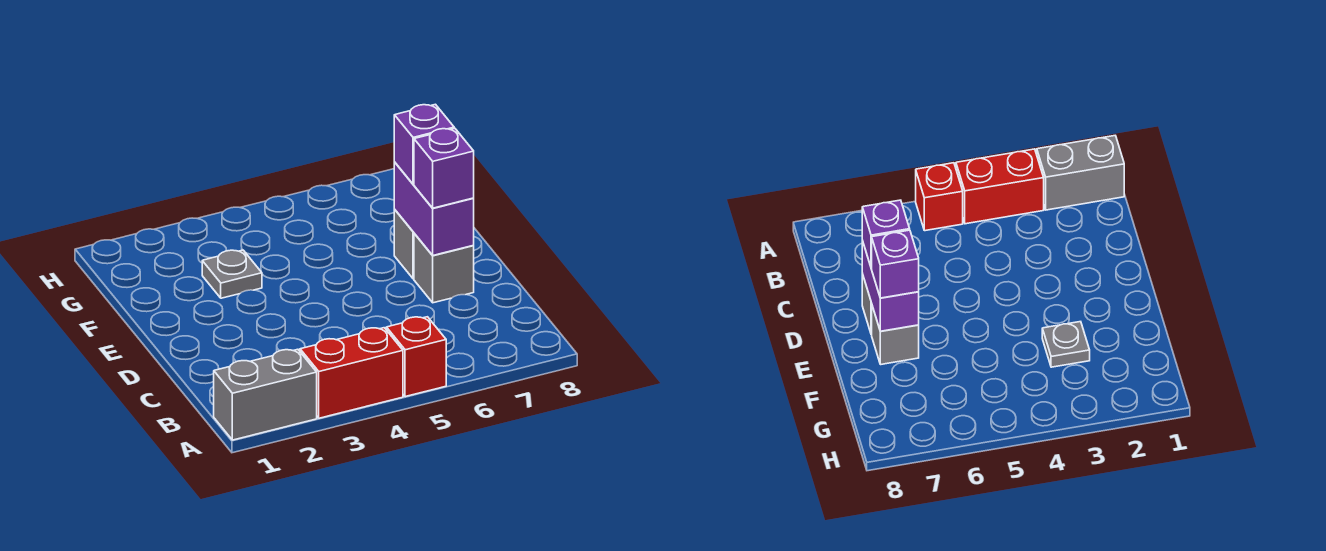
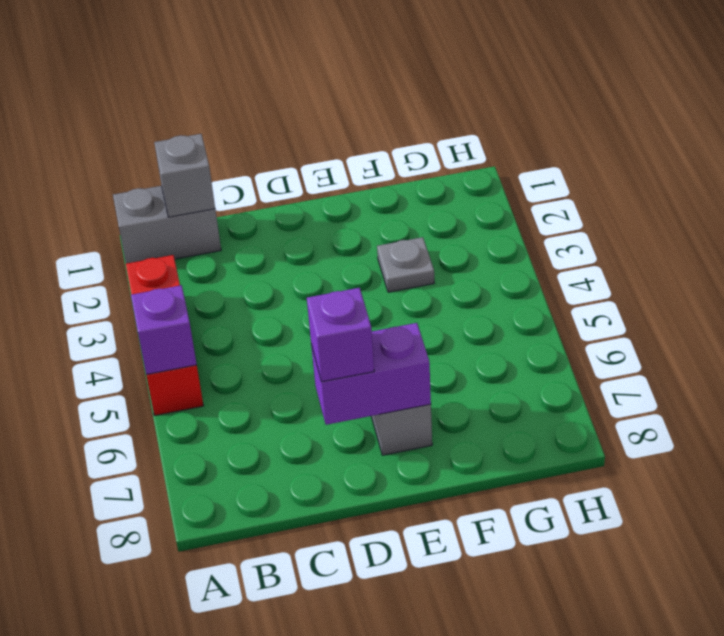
grey brick A1:A2 level 1 -> grey brick A1:B1 level 1
grey brick D7 level 1 -> grey brick B1 level 2
purple brick E7 level 3 -> purple brick A5 level 2

